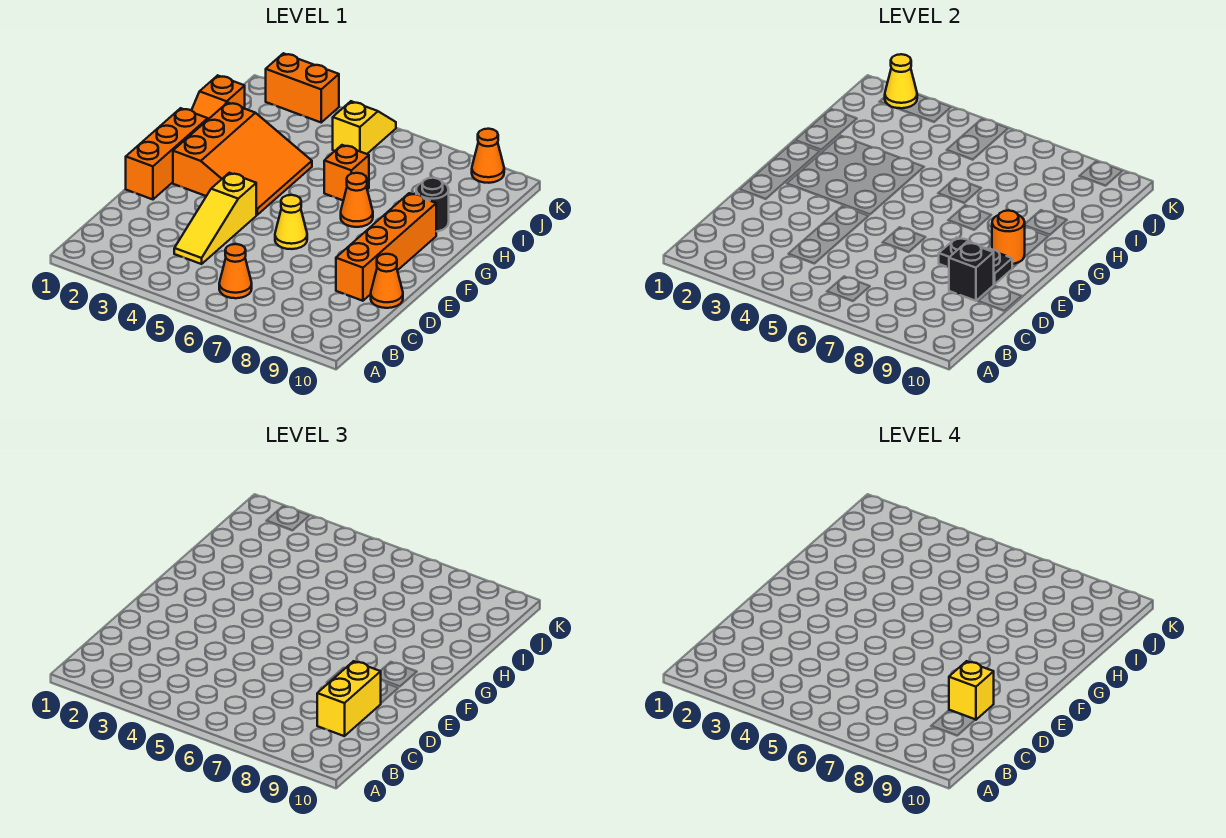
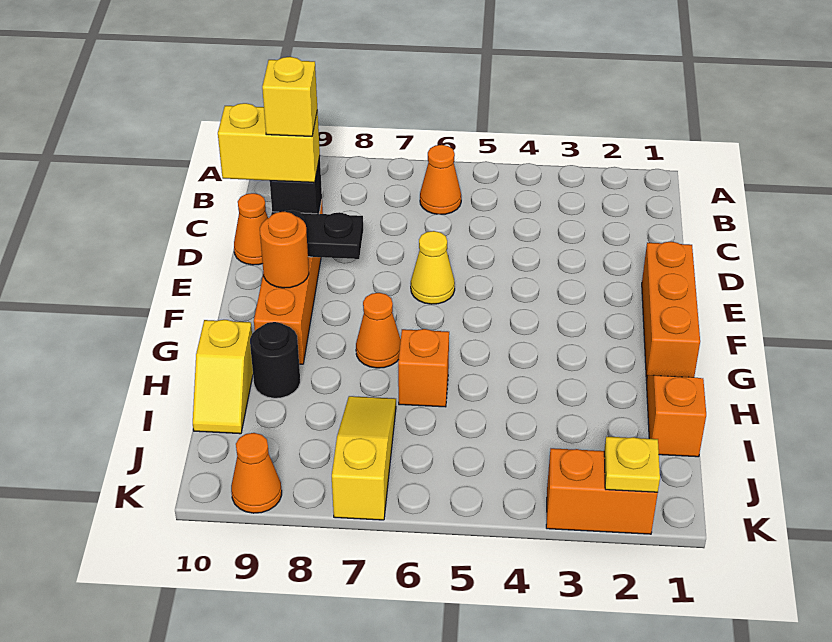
yellow slope C4:E4 level 1 top E -> yellow slope I7:K7 level 1 top K
yellow brick C9:D9 level 3 -> yellow brick D9:D10 level 3
orange slope F2:H4 level 1 top 2 -> none
yellow slope J5:K5 level 1 top J -> yellow slope H10:I10 level 1 top H
yellow cone K2 level 2 -> yellow plate K2 level 2

